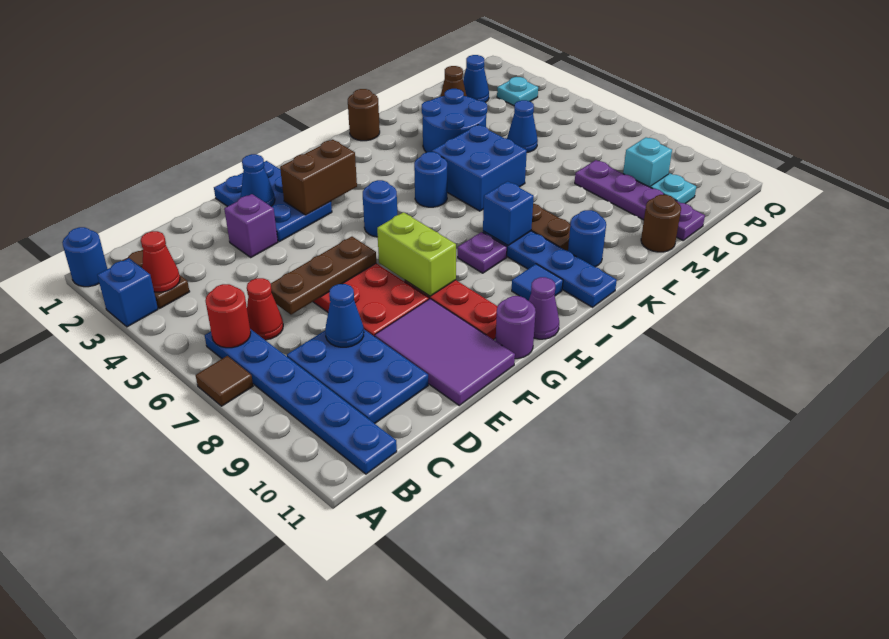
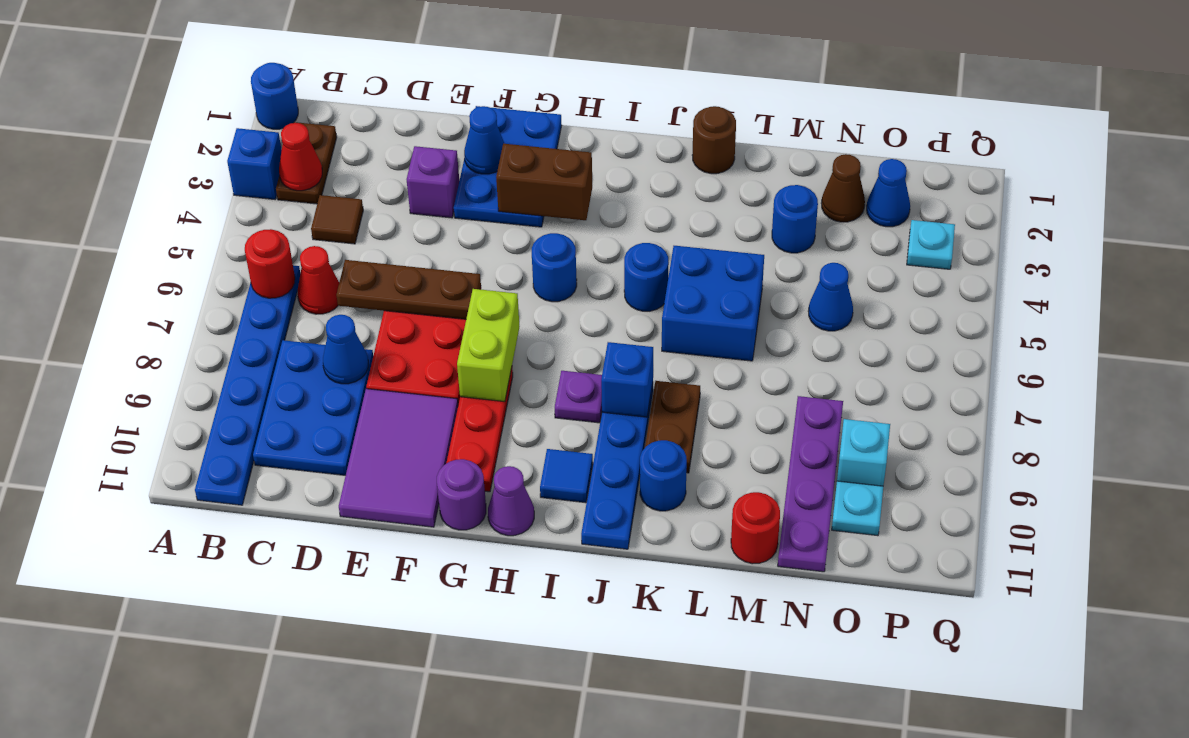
brown tile A7 level 1 -> brown tile C4 level 1
blue round brick L3:M4 level 1 -> blue round brick M3 level 1
brown round brick M11 level 1 -> red round brick M11 level 1

